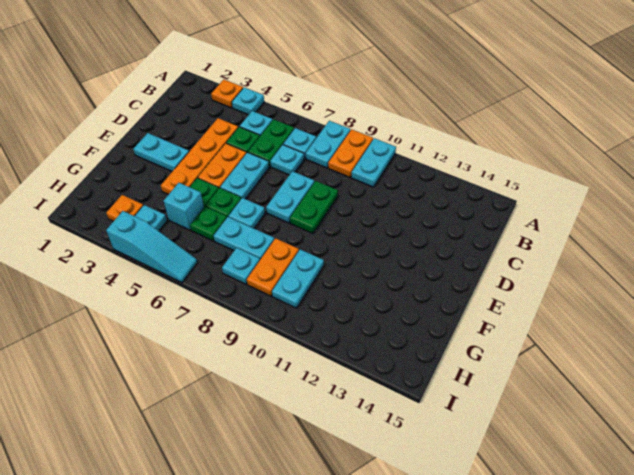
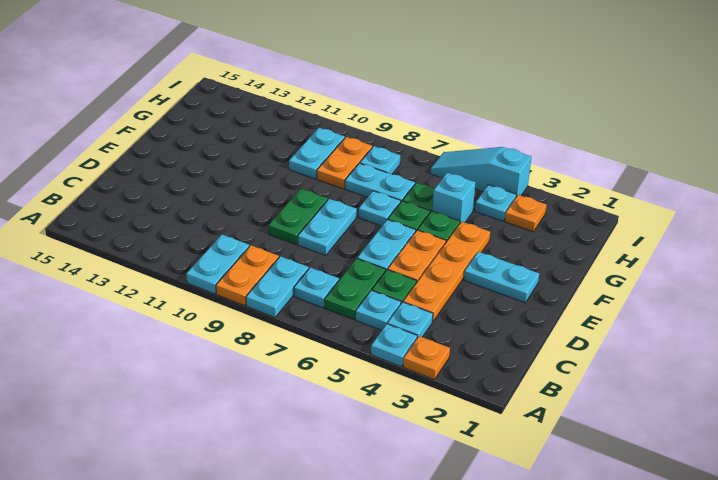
cyan plate C7 level 1 -> cyan plate B4 level 1

